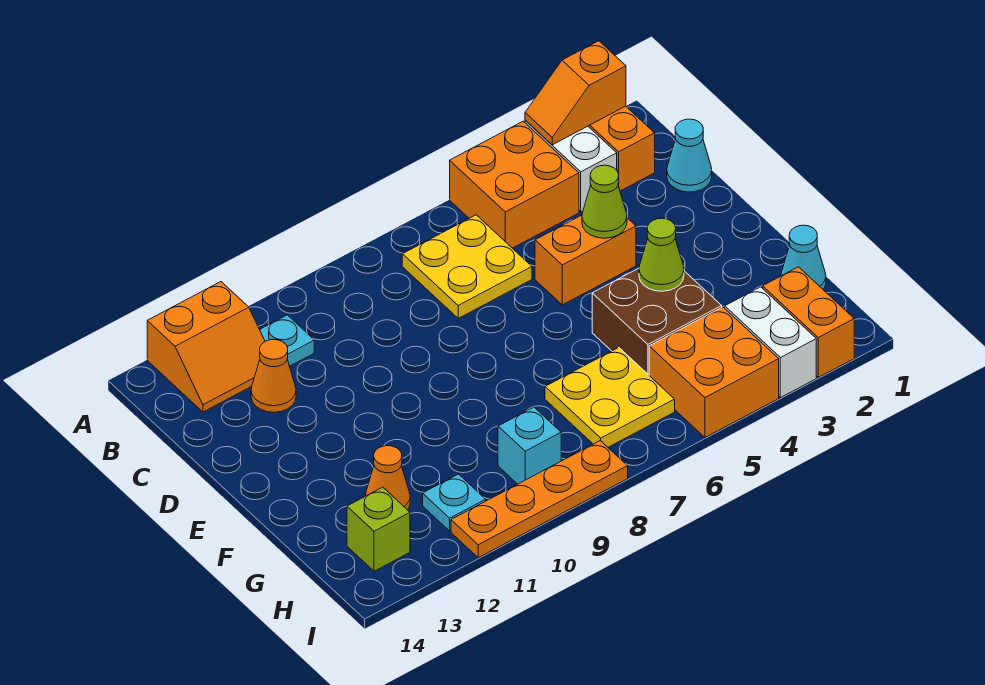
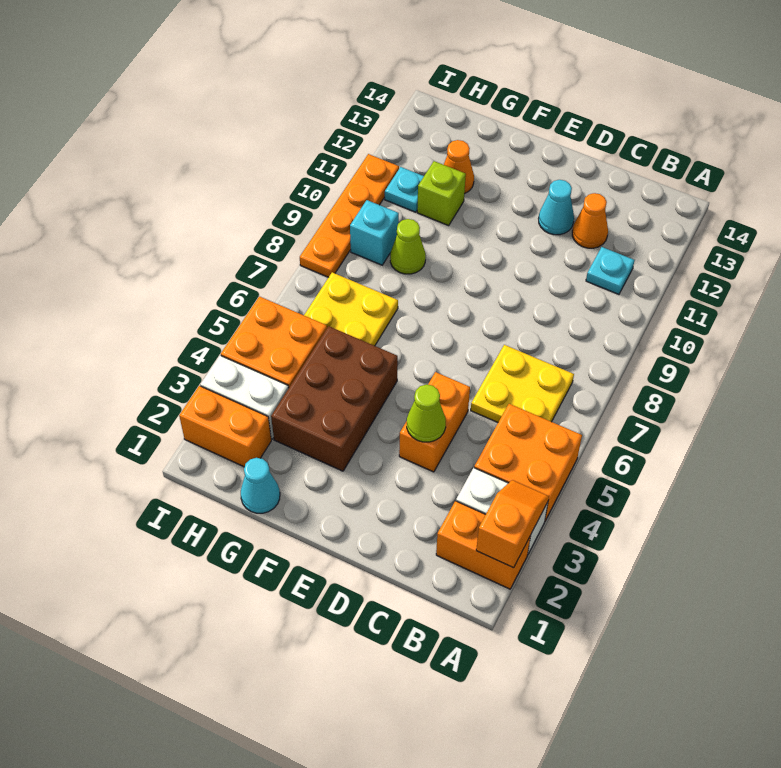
orange slope A12:B13 level 1 top A -> none
cyan cone C1 level 1 -> cyan cone D12 level 1
brown brick F4:G5 level 1 -> brown brick F3:G5 level 1
lime cone F4 level 2 -> lime cone G9 level 1
lime brick H13 level 1 -> lime brick G11 level 1

